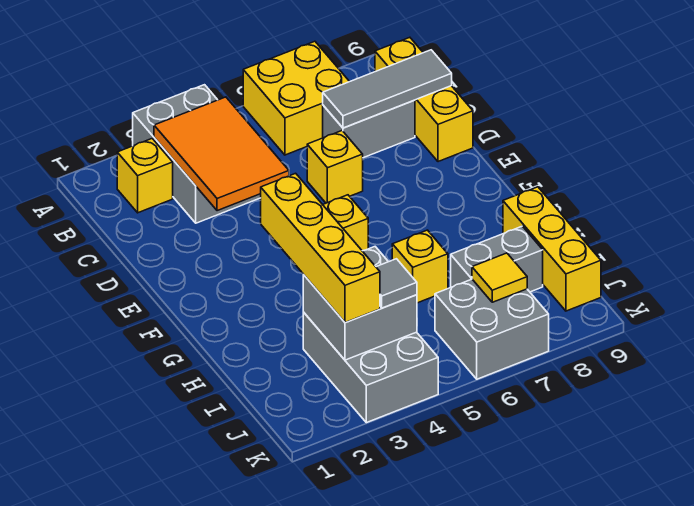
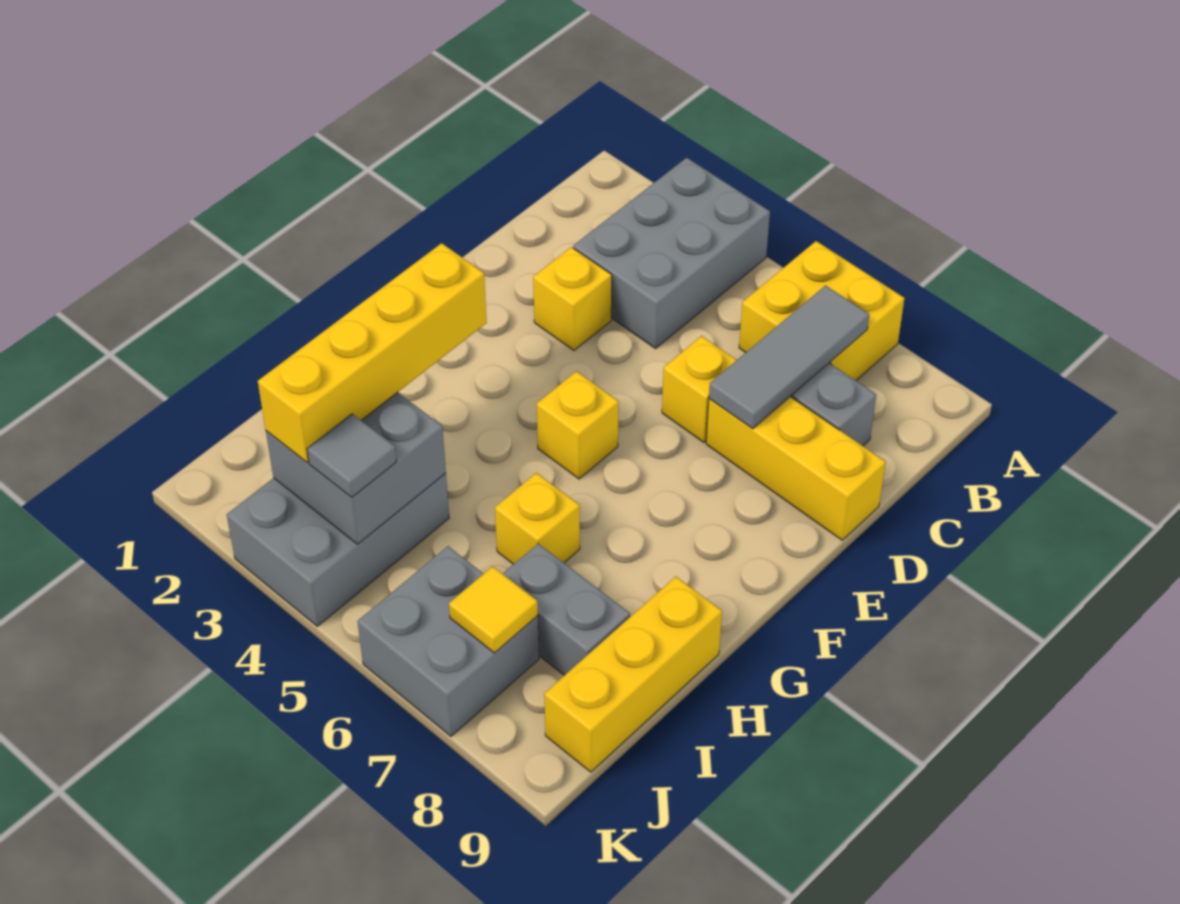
yellow brick B2 level 1 -> yellow brick D3 level 1
orange tile B3:D4 level 2 -> none
yellow brick B9:D9 level 1 -> yellow brick D7:D9 level 1
grey tile C7:C9 level 2 -> grey tile B7:D7 level 2

